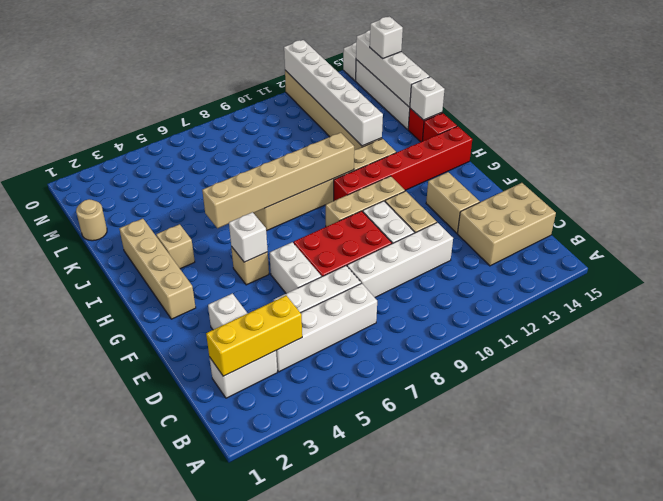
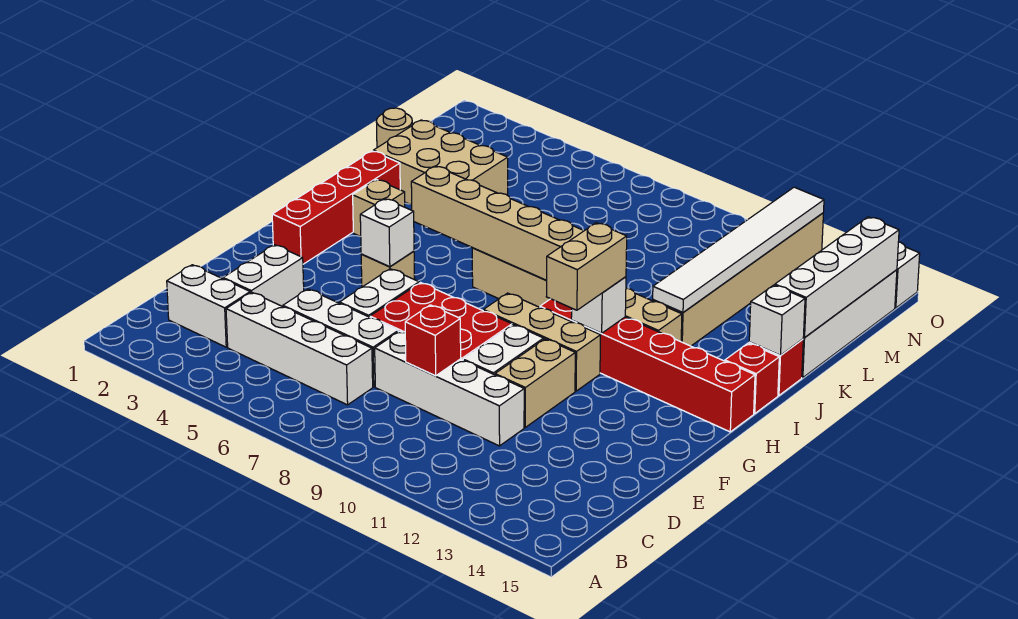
yellow brick C2:C4 level 2 -> none
tan brick C13:D15 level 1 -> tan brick K2:L4 level 1
none -> red brick D9 level 2
tan brick E13:F13 level 1 -> tan brick G11:H11 level 3
tan brick G2:J2 level 1 -> red brick G2:J2 level 1
white brick J12:O12 level 2 -> white tile J12:O12 level 2
white brick M15 level 3 -> white brick H11 level 2

